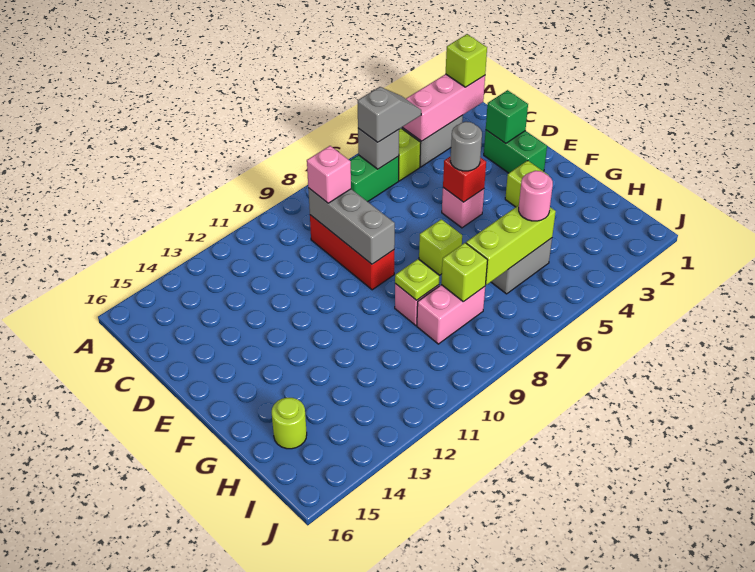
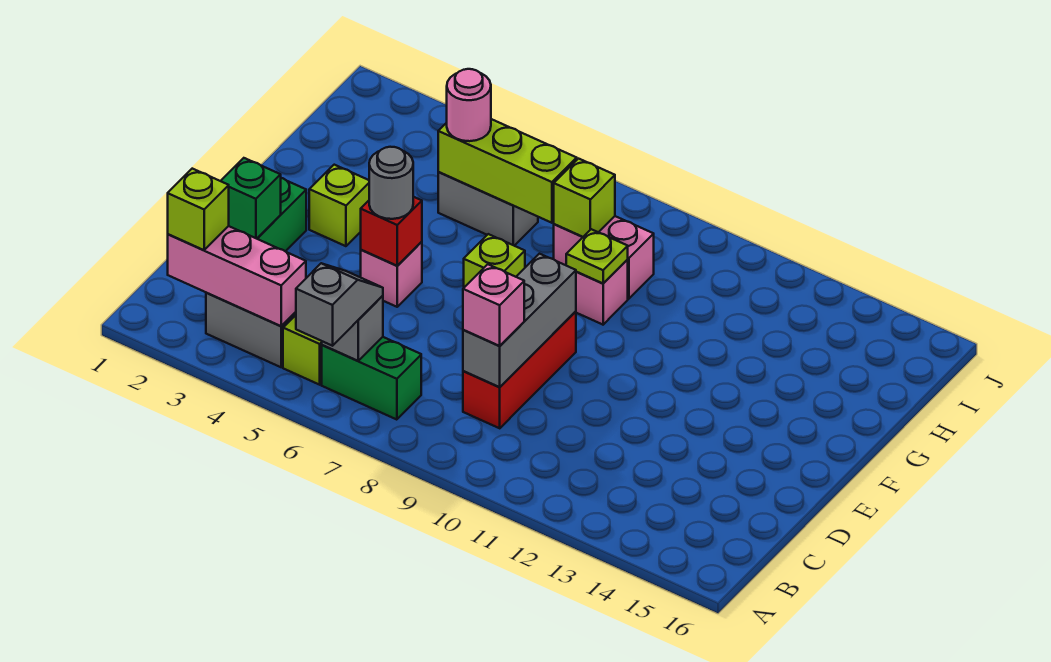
grey slope B5:B6 level 3 top 6 -> grey slope A6:B6 level 3 top A
lime round brick H15 level 1 -> none

